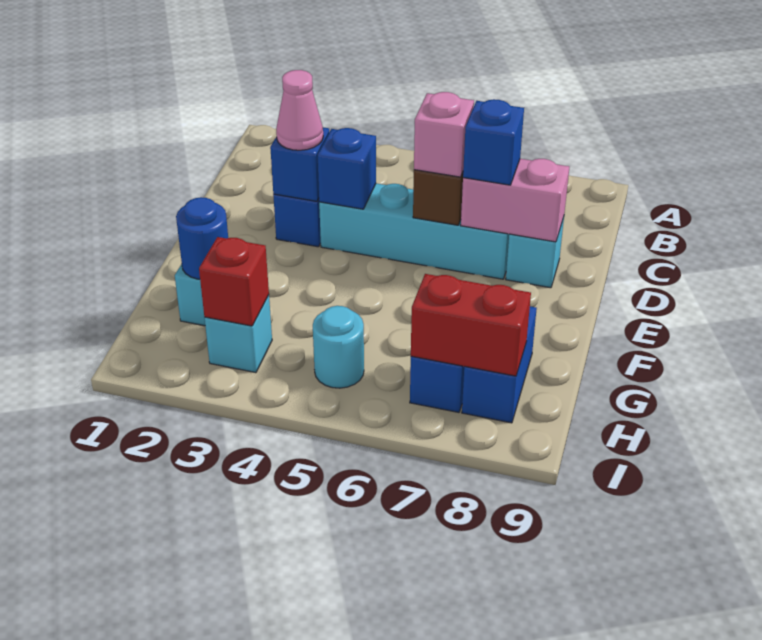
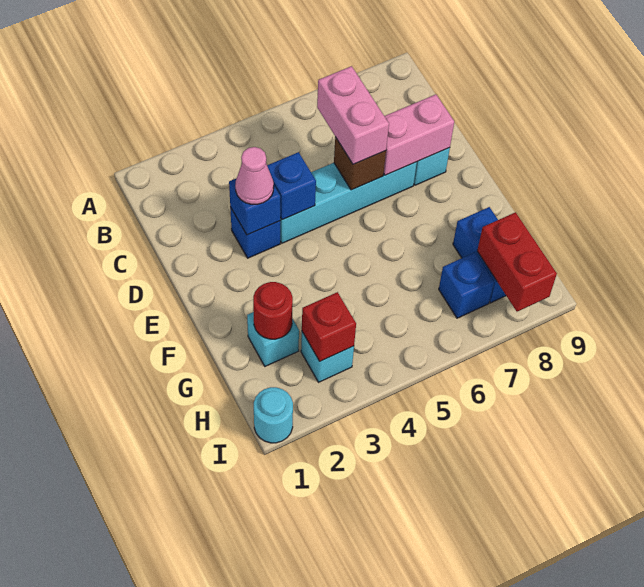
pink brick D6 level 3 -> pink brick C6:D6 level 3
blue brick D7 level 3 -> none
blue round brick G2 level 2 -> red round brick G2 level 2
cyan round brick H5 level 1 -> cyan round brick I1 level 1
red brick H7:H8 level 2 -> red brick H8:I8 level 2

